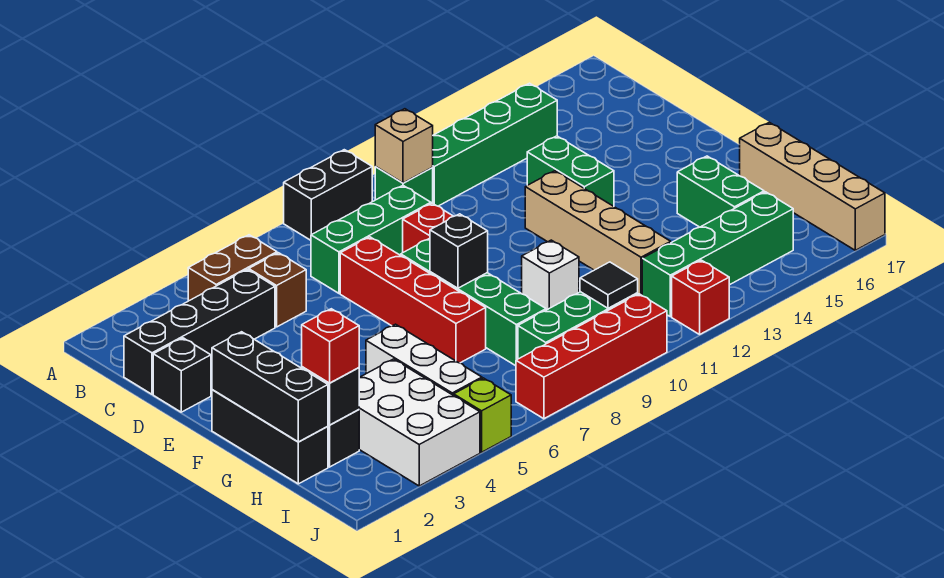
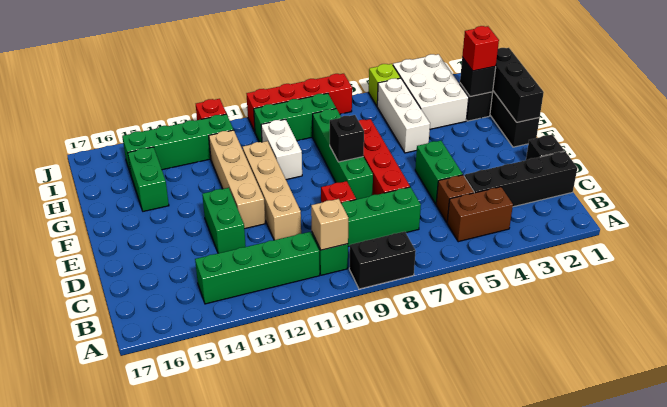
none -> green brick D5:E5 level 1
white brick G10 level 1 -> white brick G10:H10 level 1
tan brick G17:J17 level 1 -> tan brick D11:G11 level 1
black tile I10 level 2 -> none

